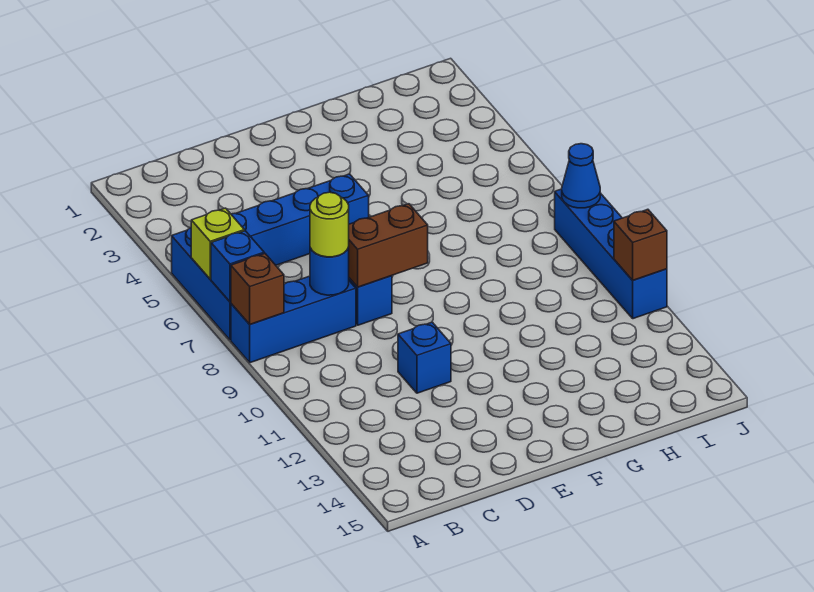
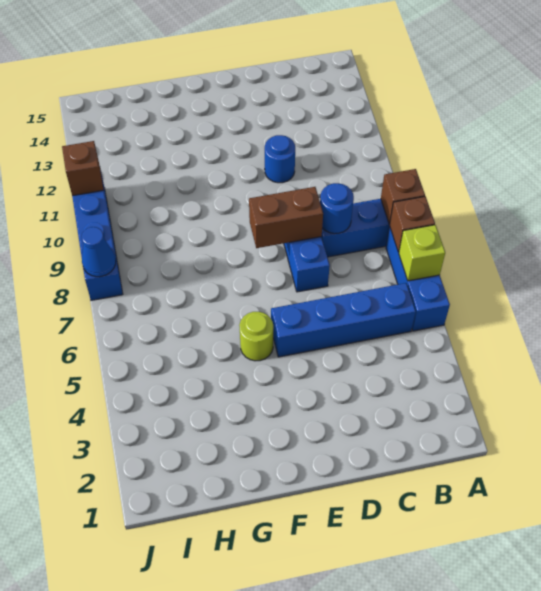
blue brick A7 level 2 -> brown brick A7 level 2
lime round brick C8 level 3 -> lime round brick F5 level 1
blue brick D11 level 1 -> blue round brick D11 level 1

